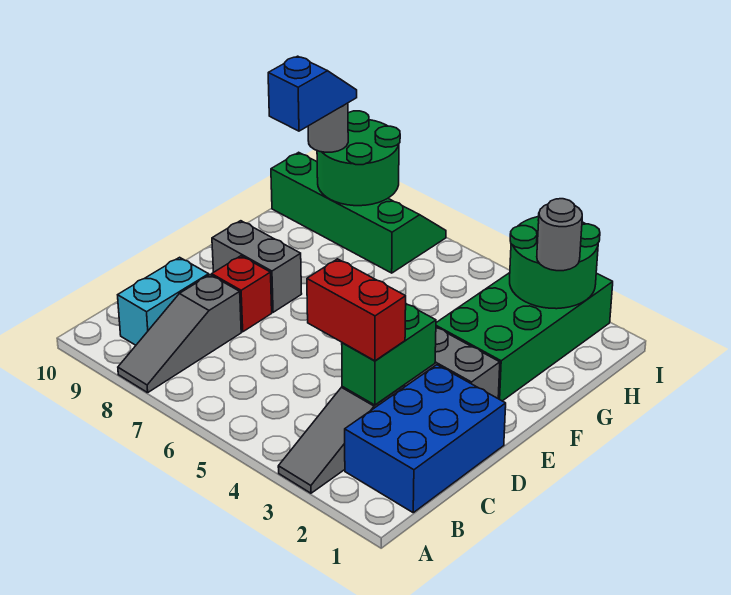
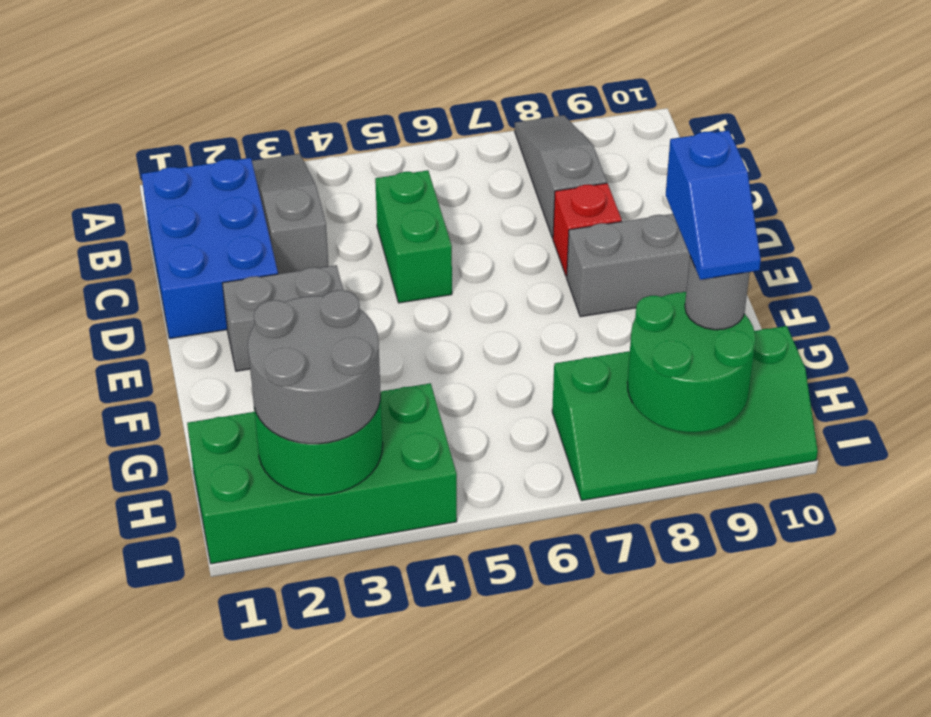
cyan brick B9:C9 level 1 -> none
green brick C3:D3 level 2 -> green brick C5:D5 level 1
red brick C3:C4 level 3 -> none
green brick F2:I3 level 1 -> green brick H1:I4 level 1
grey round brick H2 level 3 -> grey round brick H2:I3 level 3

